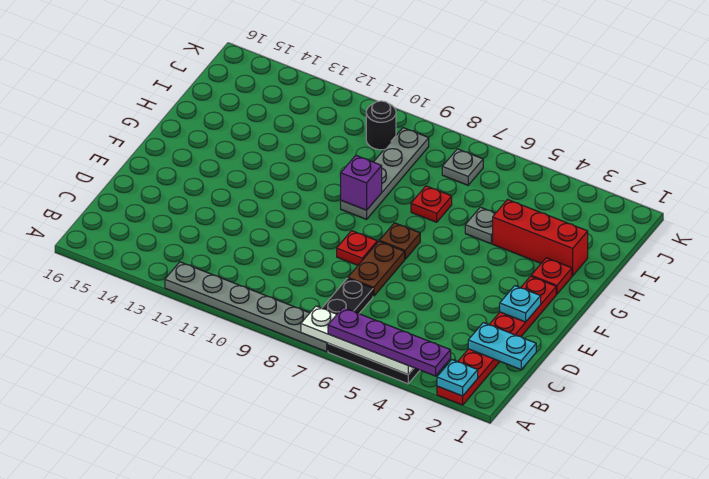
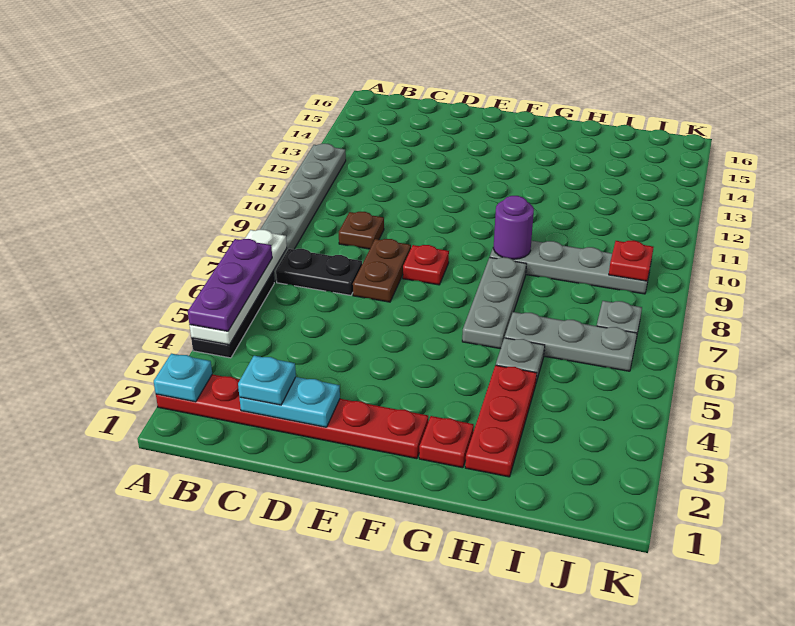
purple plate A3:A6 level 3 -> purple plate A4:A6 level 3
cyan plate C1:C2 level 2 -> cyan plate C2:D2 level 2
brown plate D7:E7 level 1 -> brown plate D7:D8 level 1
cyan plate E2 level 2 -> cyan plate C2 level 3
brown plate F7 level 1 -> brown plate C9 level 1
none -> grey plate G6:G8 level 1
purple brick G9 level 2 -> purple round brick G9 level 2
red brick H2:H4 level 1 -> red plate H2:H4 level 1
none -> grey plate H6:J6 level 1
red plate H7 level 1 -> red plate J9 level 2
black round brick J10 level 1 -> none

